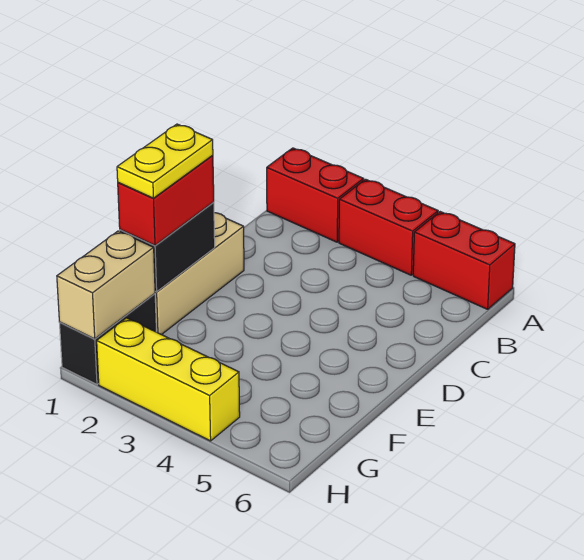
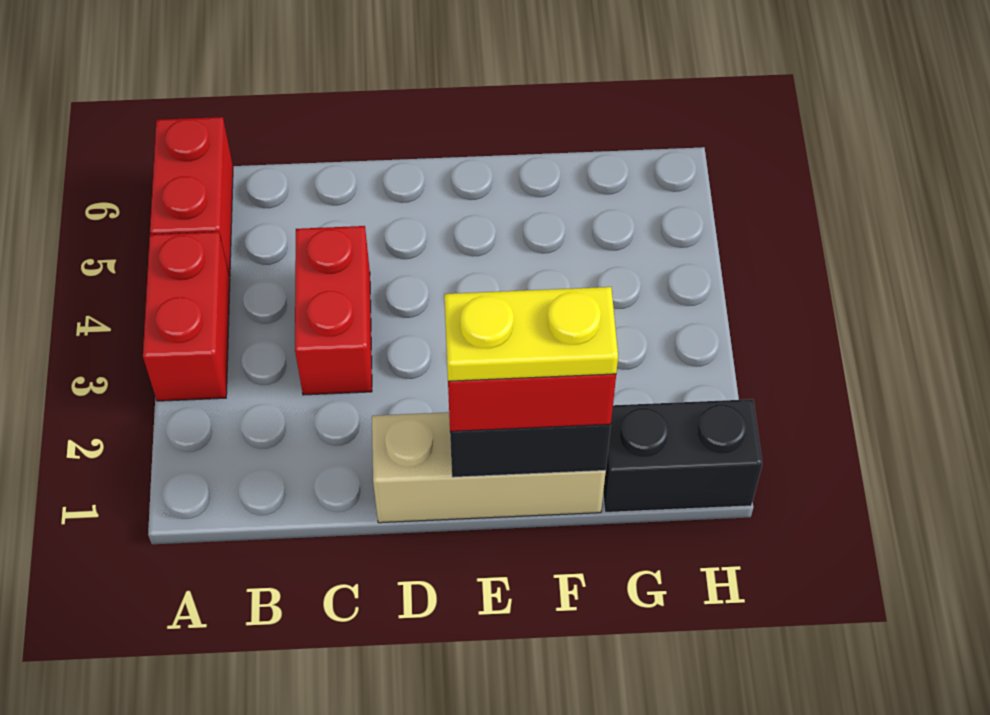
red brick A1:A2 level 1 -> red brick C3:C4 level 1
tan brick G1:H1 level 2 -> none
yellow brick H2:H4 level 1 -> none

